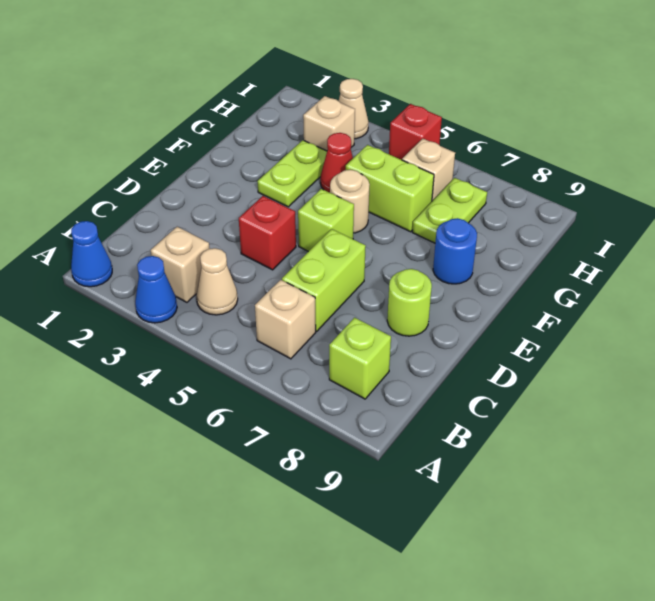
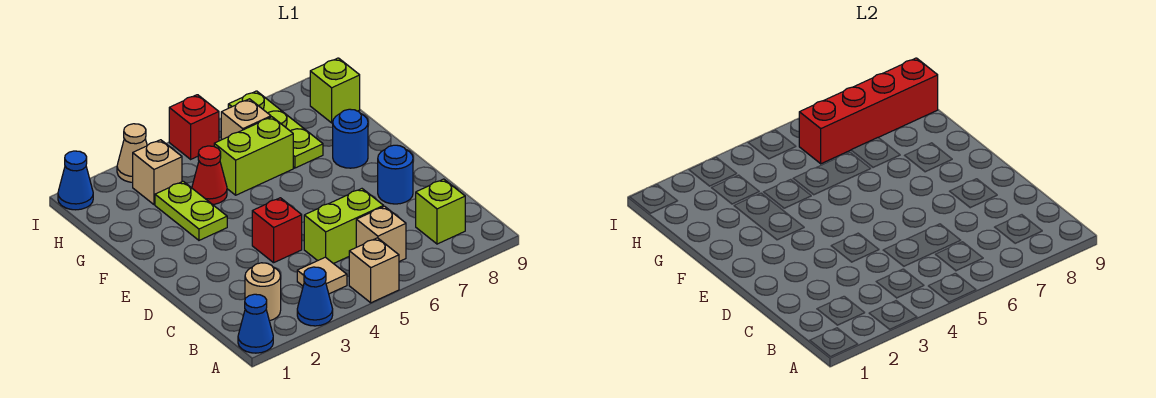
tan brick B3 level 1 -> tan brick A5 level 1
tan cone B4 level 1 -> tan tile B4 level 1
lime brick C6:D6 level 1 -> lime brick C5:C6 level 1
lime round brick D8 level 1 -> blue round brick D8 level 1
lime brick E5 level 1 -> lime brick H9 level 1
tan round brick F5 level 1 -> tan round brick B2 level 1
lime plate G7:H7 level 1 -> lime plate G7:I7 level 1
none -> red brick H6:H9 level 2
none -> blue cone I1 level 1

